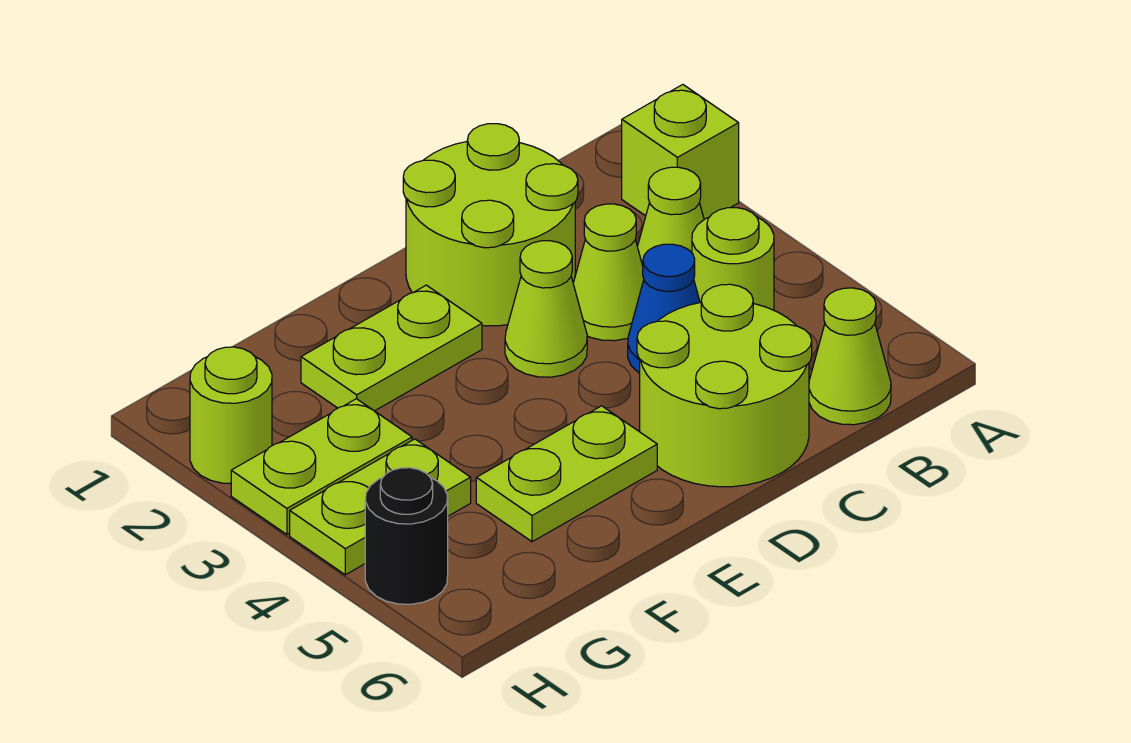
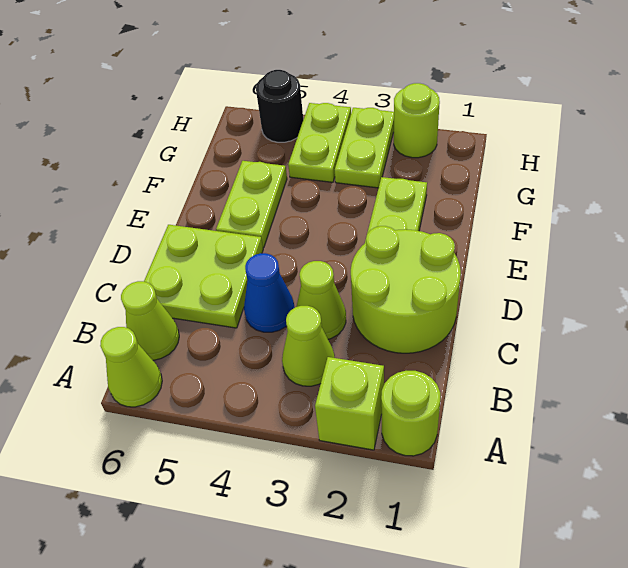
lime round brick B4 level 1 -> lime round brick A1 level 1
lime round brick C5:D6 level 1 -> lime plate C5:D6 level 1
lime cone D3 level 1 -> lime cone A6 level 1

